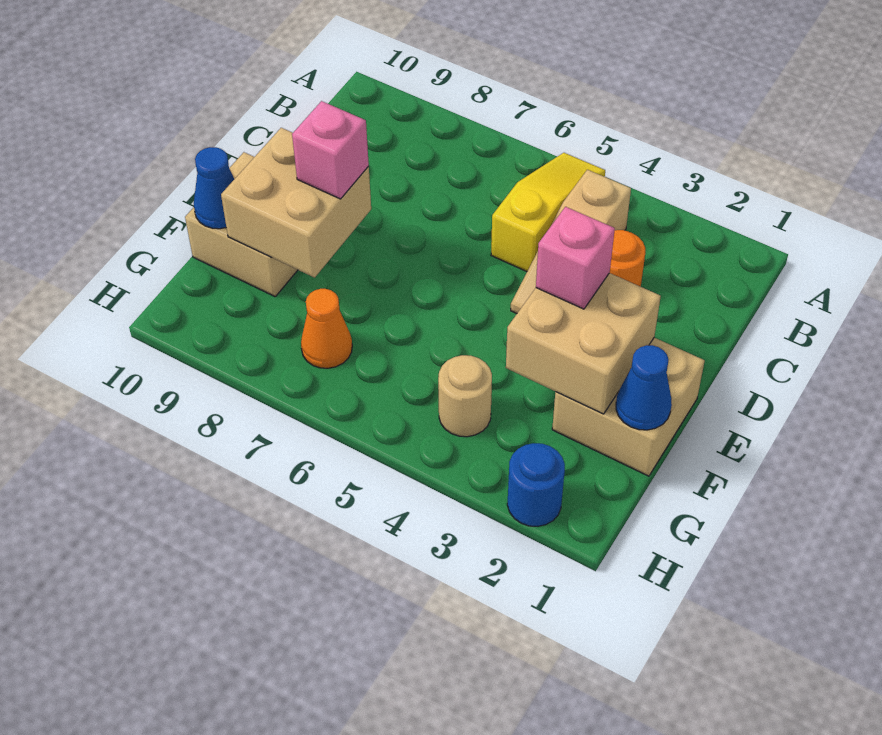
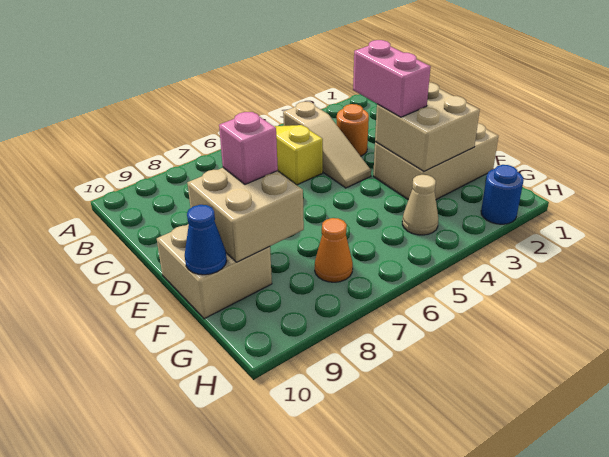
tan brick E1:F2 level 1 -> tan brick E1:F3 level 1
pink brick E3 level 3 -> pink brick D3:E3 level 3
blue cone F1 level 2 -> none
tan round brick G4 level 1 -> tan cone G4 level 1

